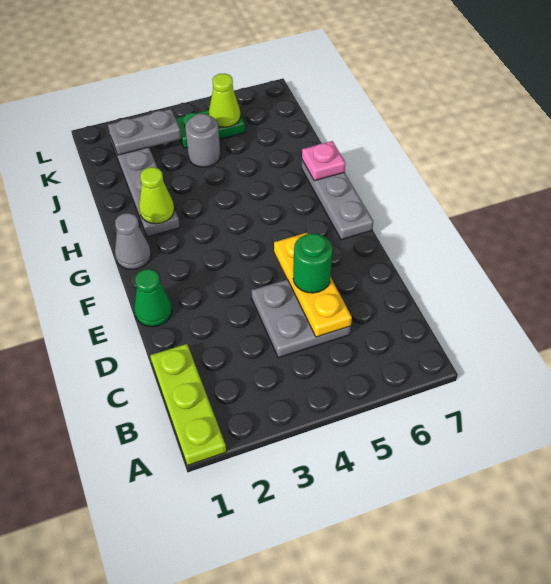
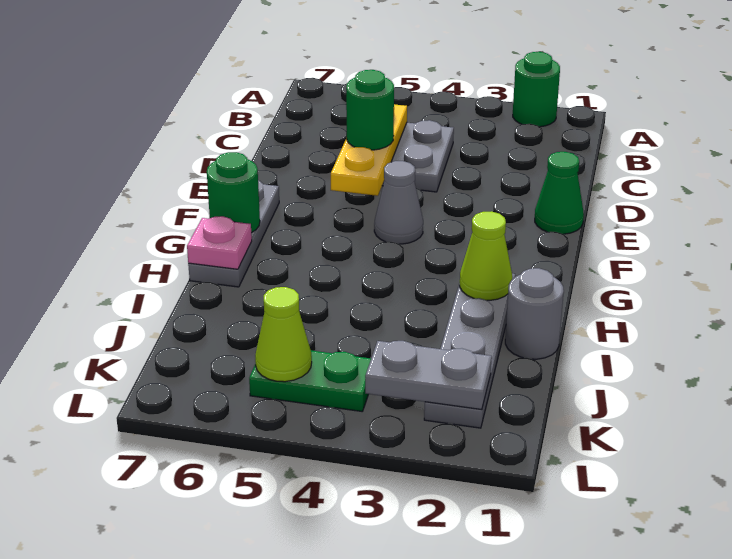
lime plate A1:C1 level 1 -> none
none -> green round brick A2 level 1
grey cone G1 level 1 -> grey cone F4 level 1
none -> green round brick G7 level 2
grey round brick J4 level 1 -> grey round brick I1 level 1

